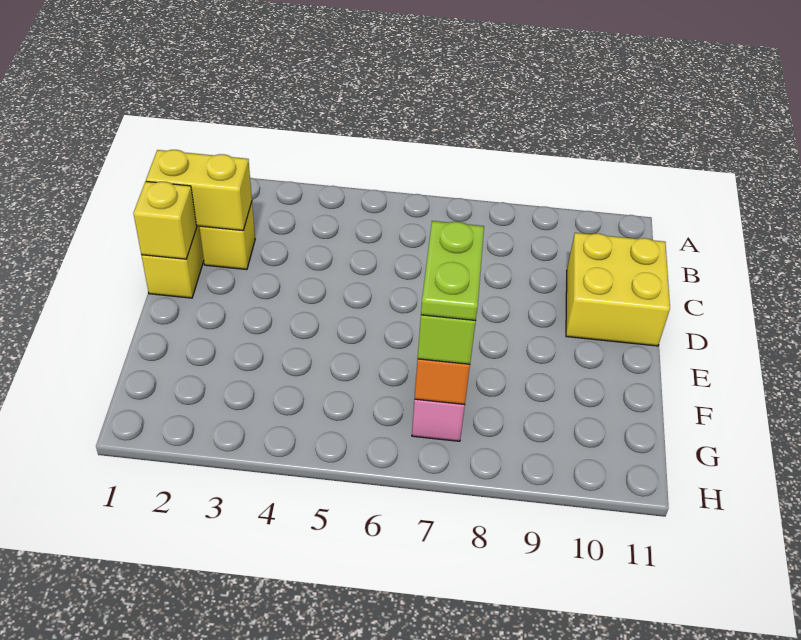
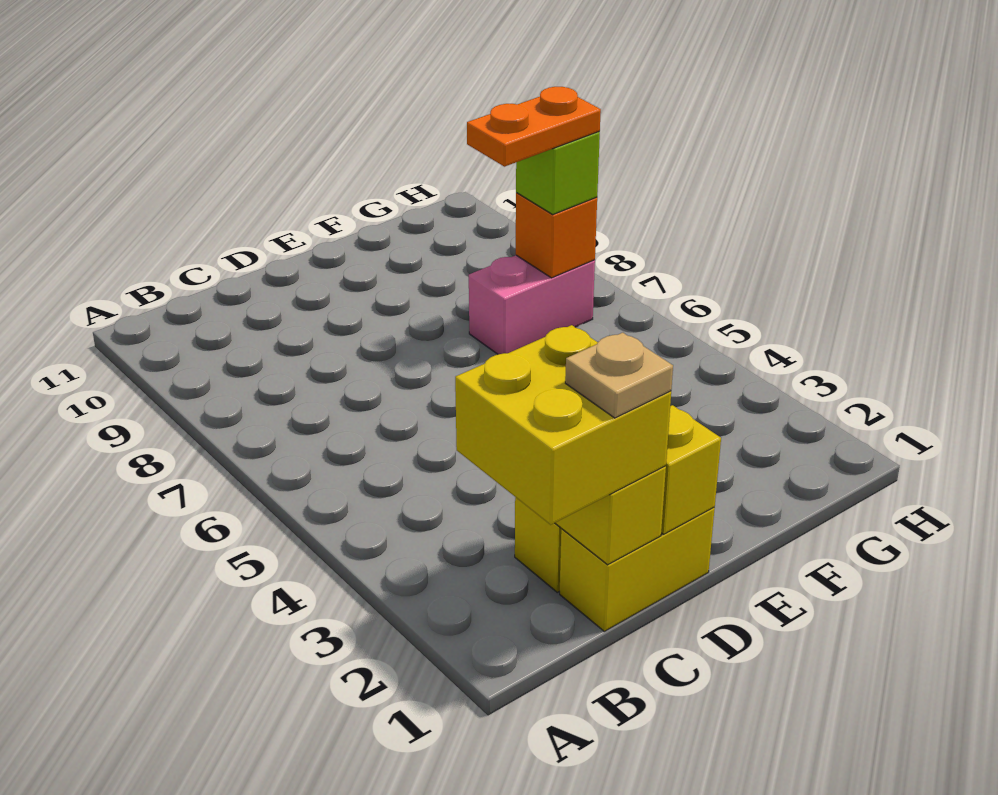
none -> tan plate C1 level 4
yellow brick C10:D11 level 1 -> yellow brick B1:C2 level 3
lime plate F7:G7 level 4 -> orange plate F7:G7 level 4

